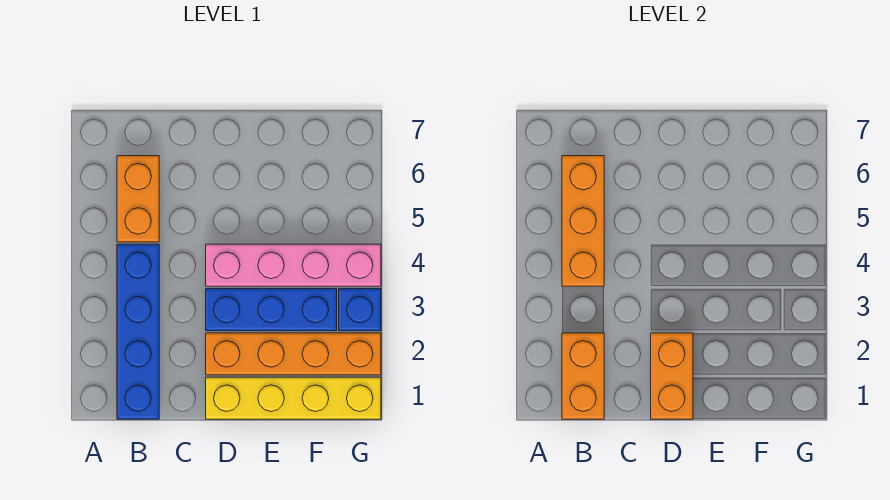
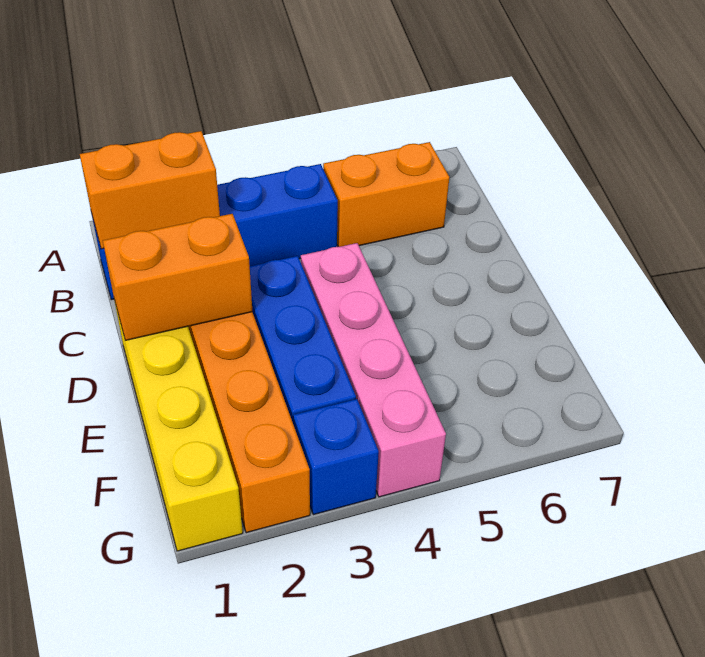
orange brick B4:B6 level 2 -> none

